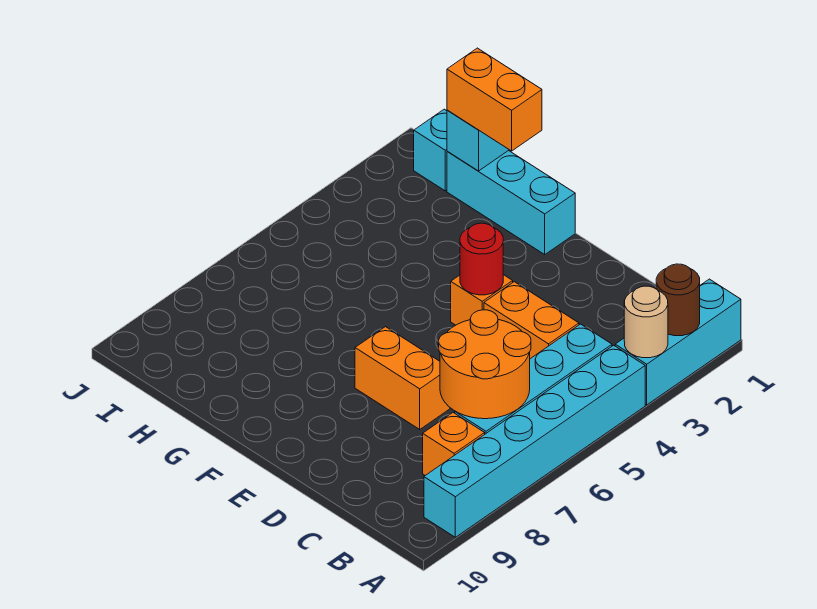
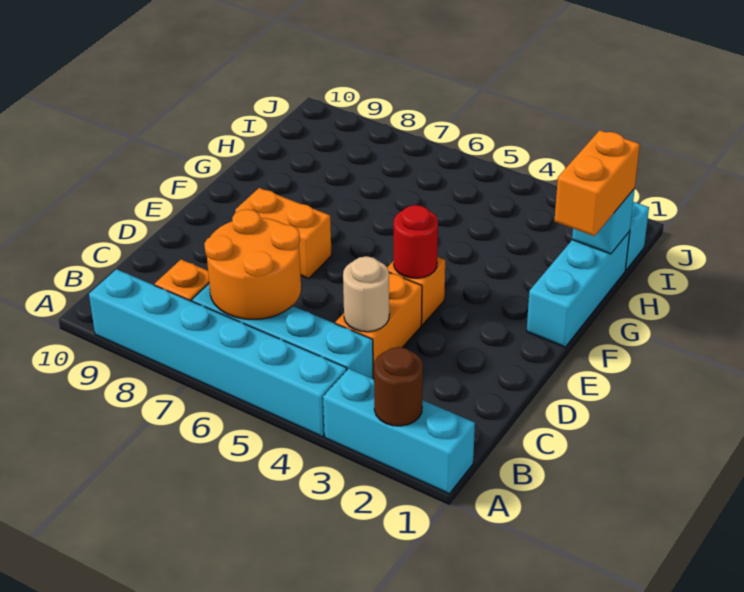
tan round brick A3 level 2 -> tan round brick C4 level 2
orange brick D7:E7 level 1 -> orange brick E7:E8 level 1

